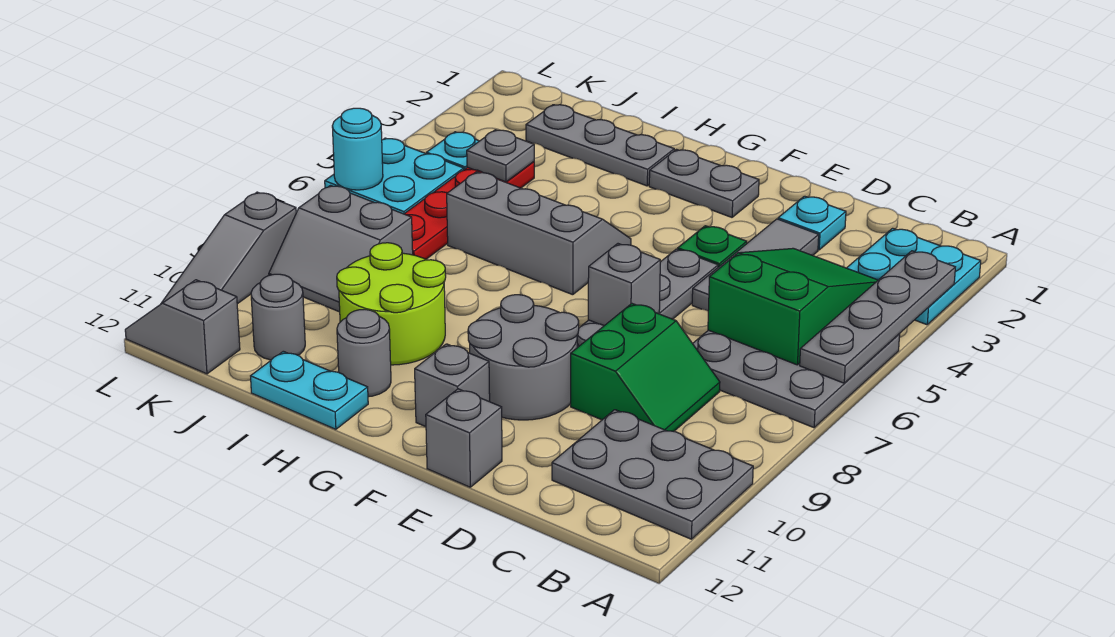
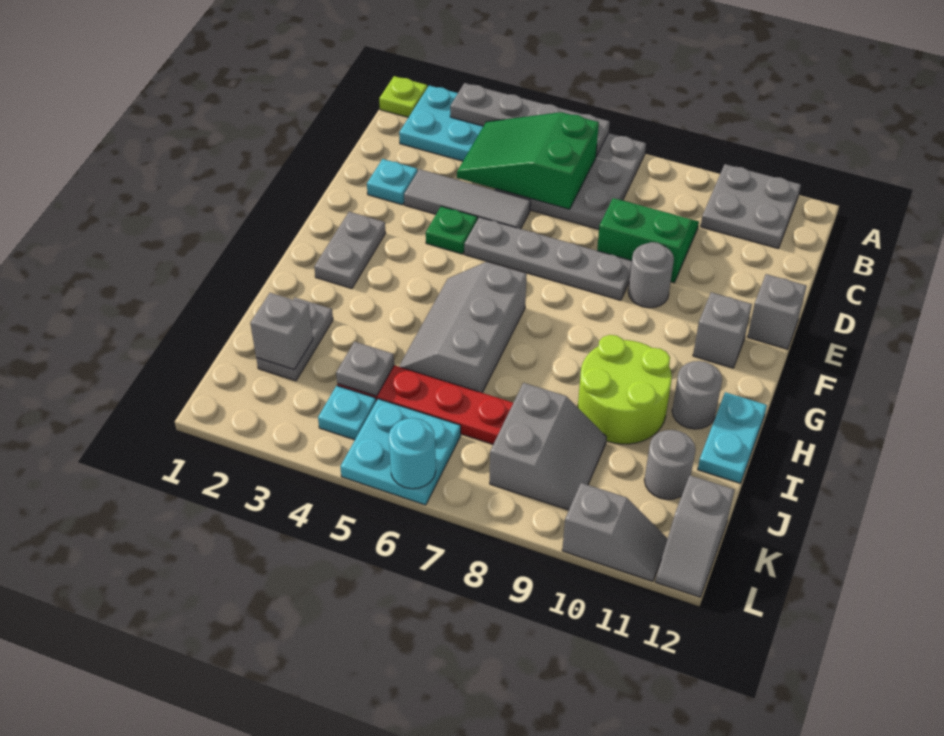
none -> lime plate A1 level 1
grey plate A10:C11 level 1 -> grey plate A10:B11 level 1
grey brick E7 level 2 -> grey brick J2 level 2
grey round brick E9:F10 level 1 -> grey round brick E9 level 1
grey plate H2:J2 level 1 -> grey plate I2:J2 level 1
grey slope L9:L11 level 1 top 9 -> grey slope L10:L11 level 1 top 10

